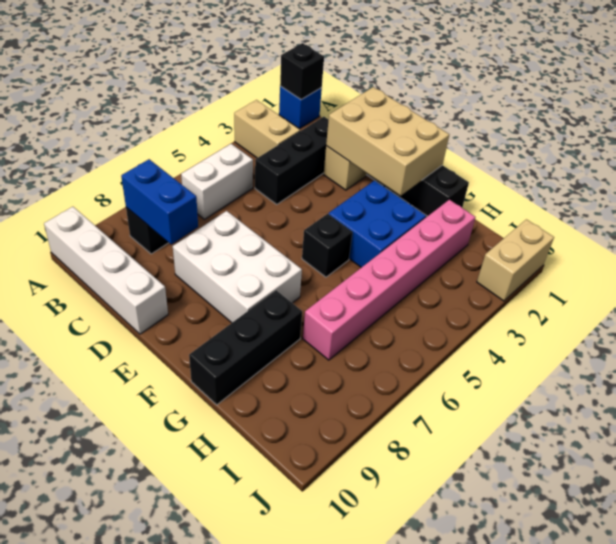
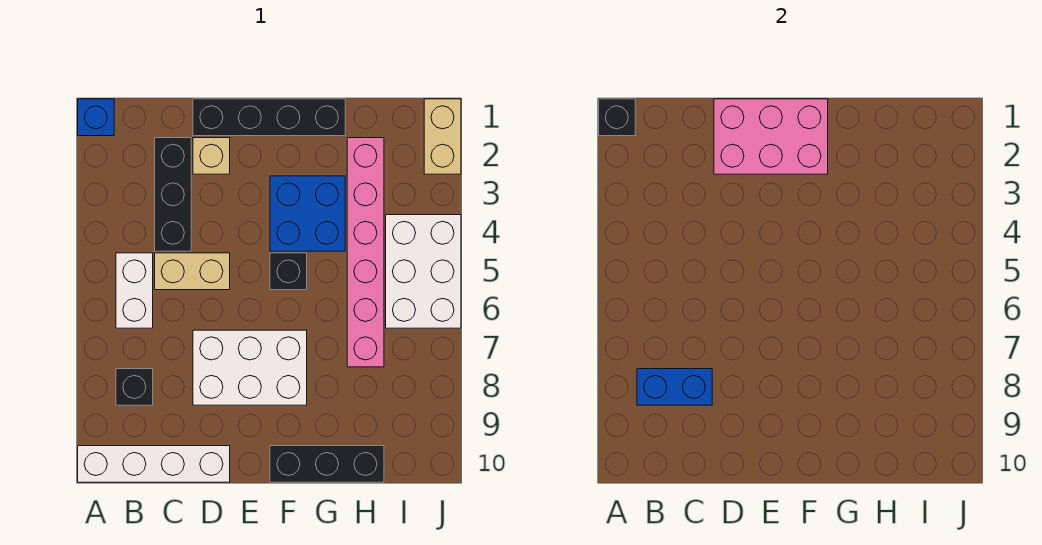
tan brick A3:B3 level 1 -> tan brick C5:D5 level 1
tan brick D1:F2 level 2 -> pink brick D1:F2 level 2
black brick G8:G10 level 1 -> black brick F10:H10 level 1
none -> white brick I4:J6 level 1

